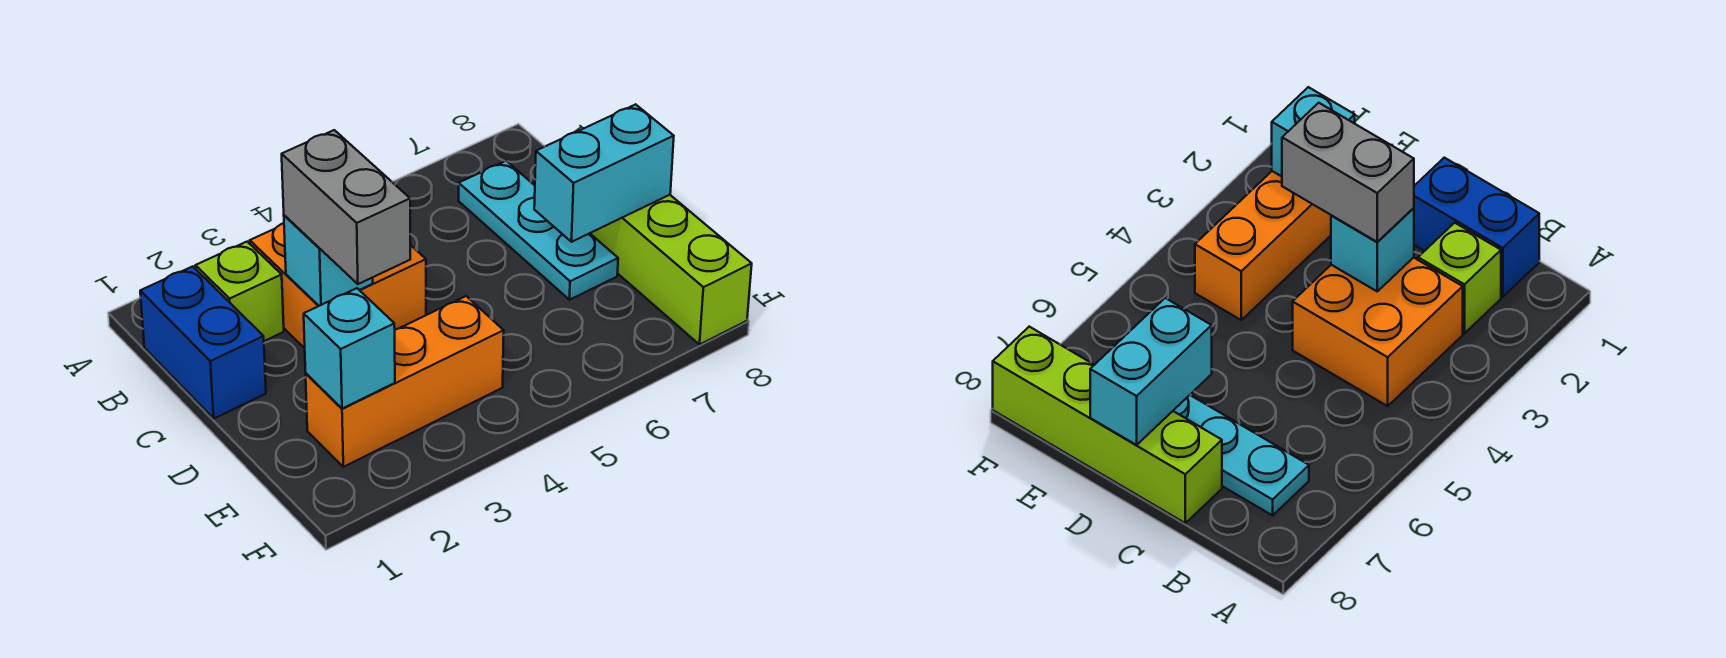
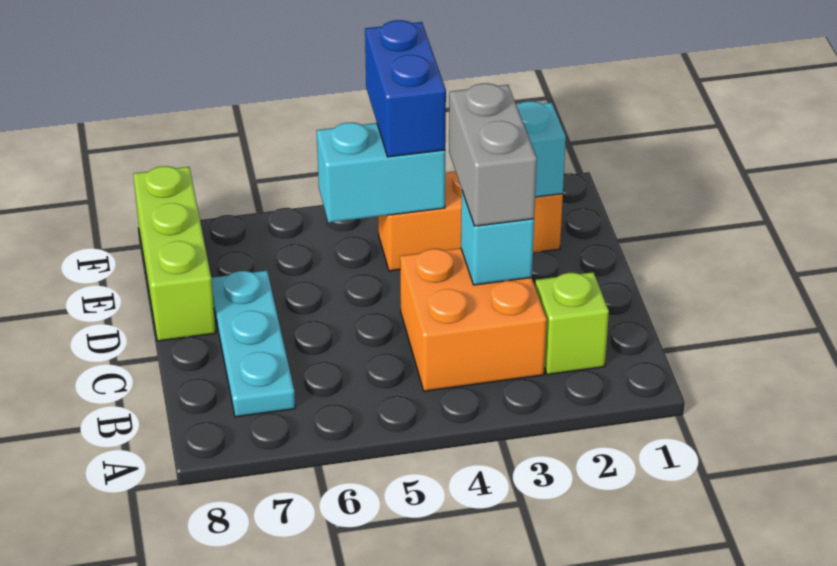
blue brick B1:C1 level 1 -> blue brick E4:F4 level 3
lime brick C8:F8 level 1 -> lime brick D8:F8 level 1
cyan brick D7:D8 level 2 -> cyan brick E4:E5 level 2

